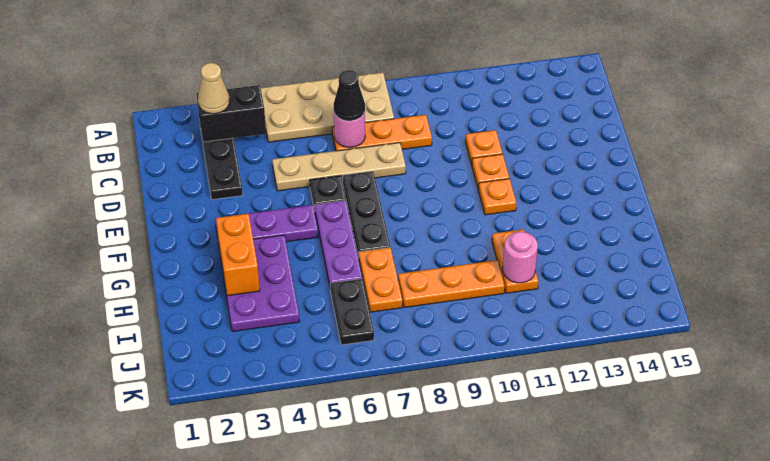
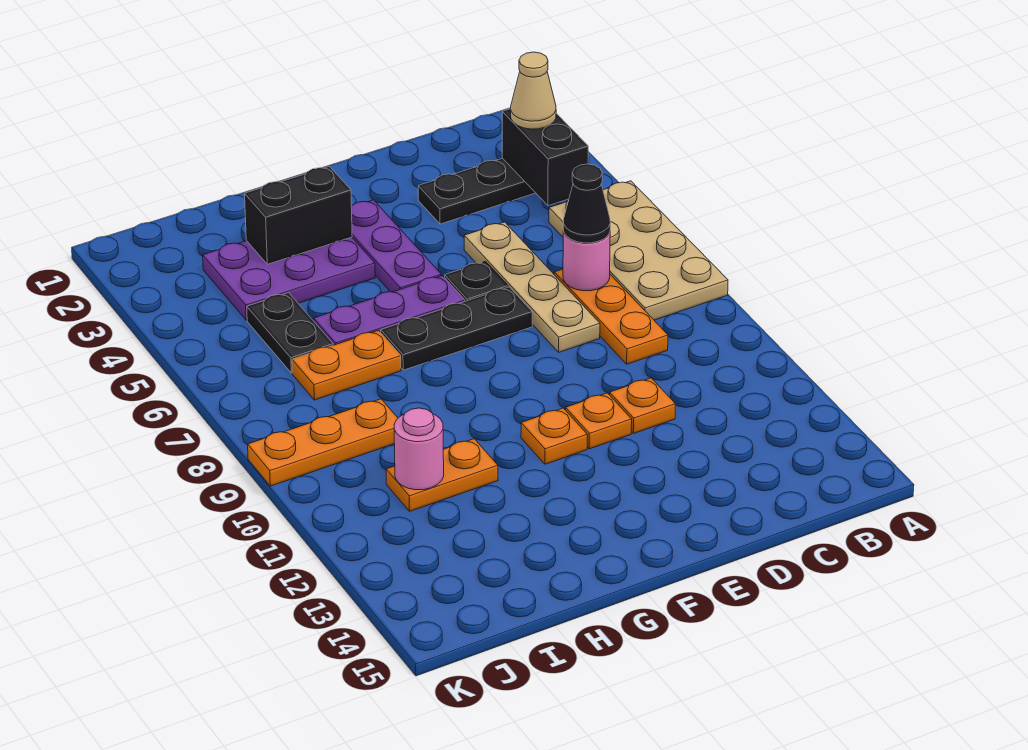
orange brick G3:H3 level 2 -> black brick G3:H3 level 2
black plate I6:J6 level 1 -> black plate I5:I6 level 1
orange plate I8:I10 level 1 -> orange plate I9:K9 level 1

